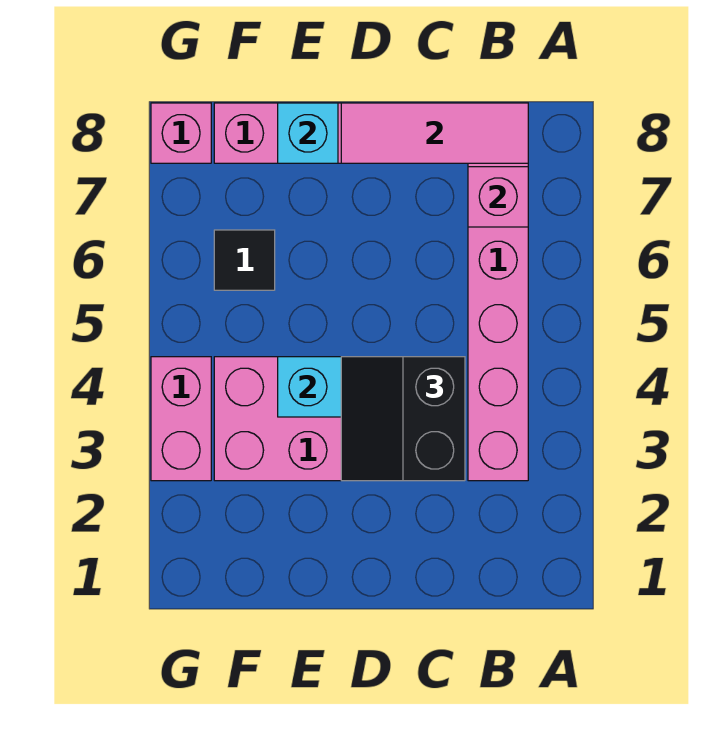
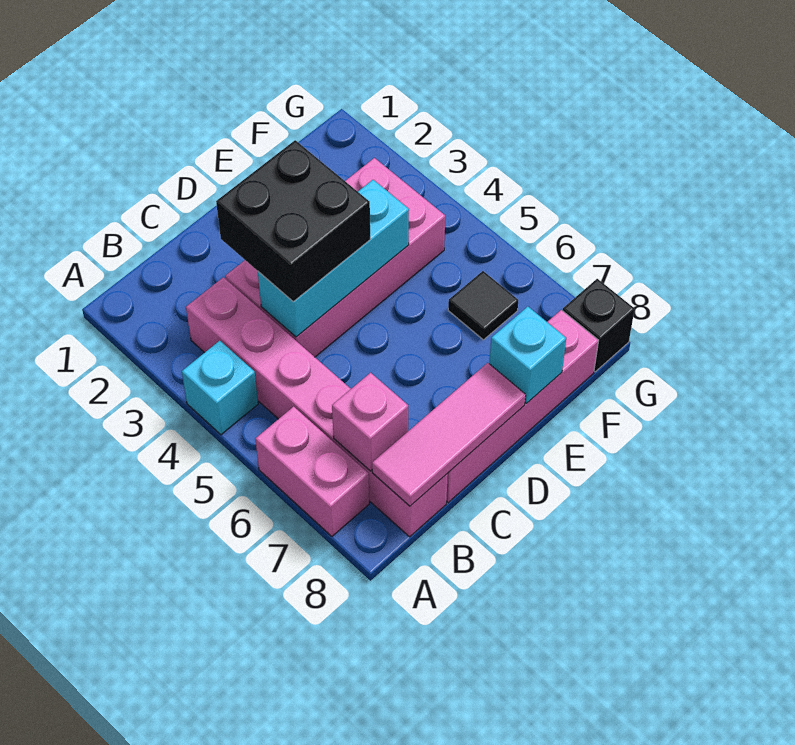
none -> cyan brick A4 level 1
black slope C3:D4 level 3 top C -> black brick C3:D4 level 3
pink brick G3:G4 level 1 -> pink brick A6:A7 level 1
pink brick G8 level 1 -> black brick G8 level 1

